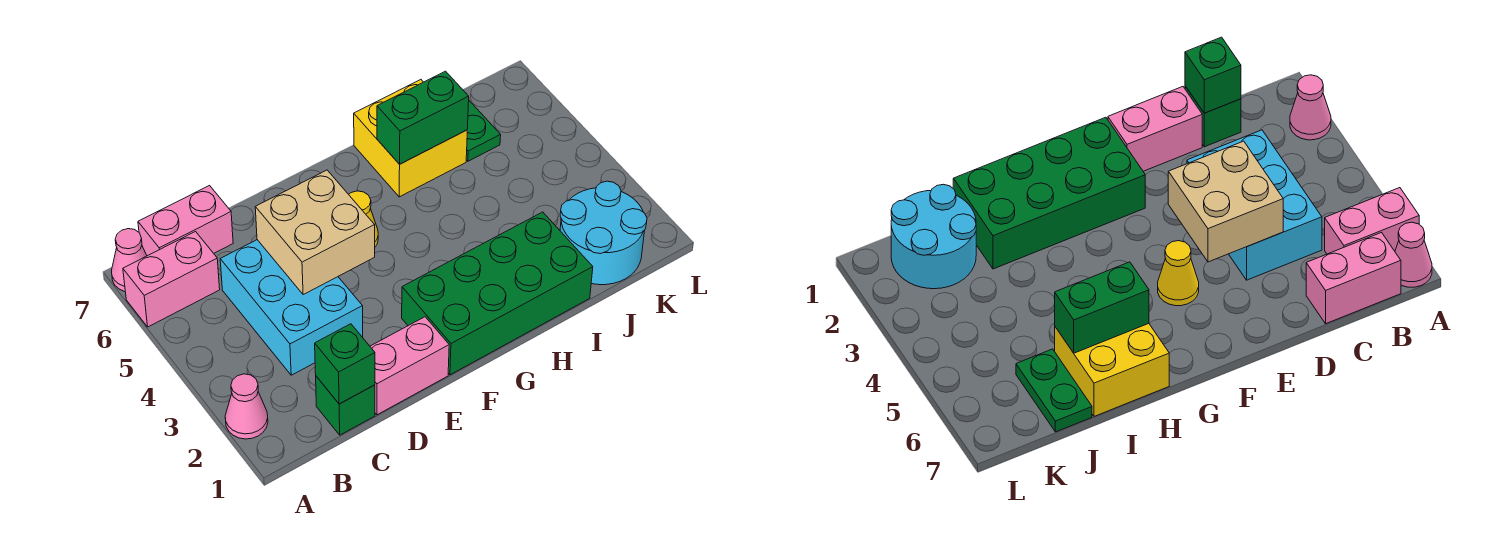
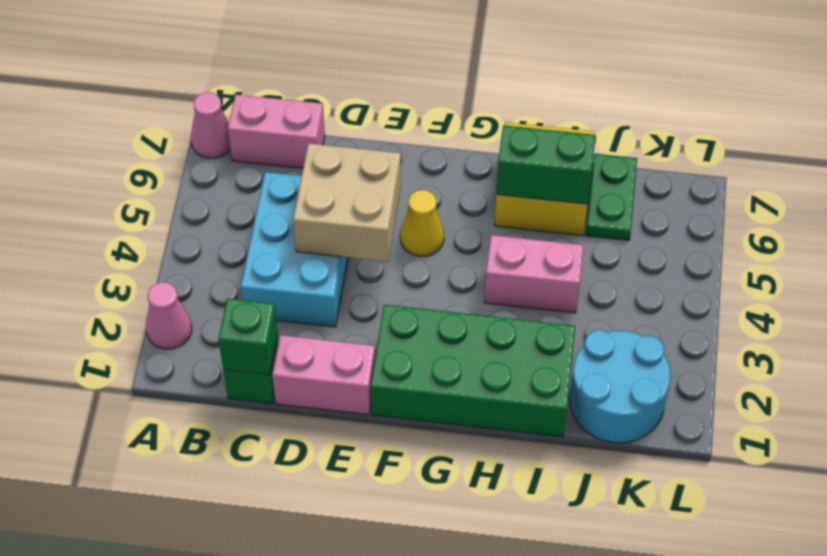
pink brick A6:B6 level 1 -> pink brick H4:I4 level 1

